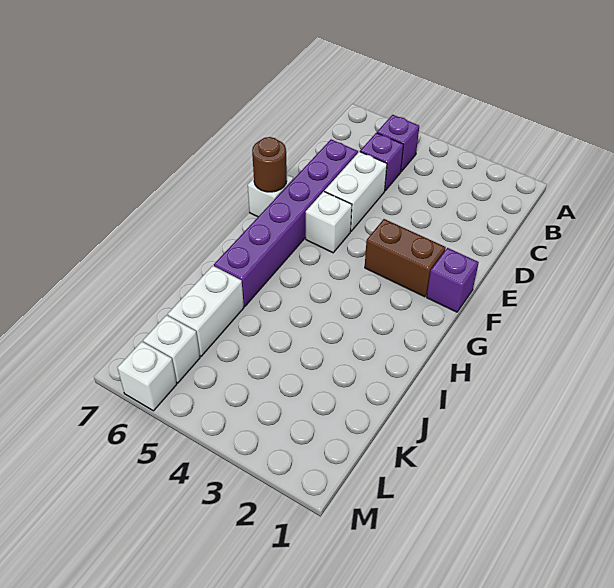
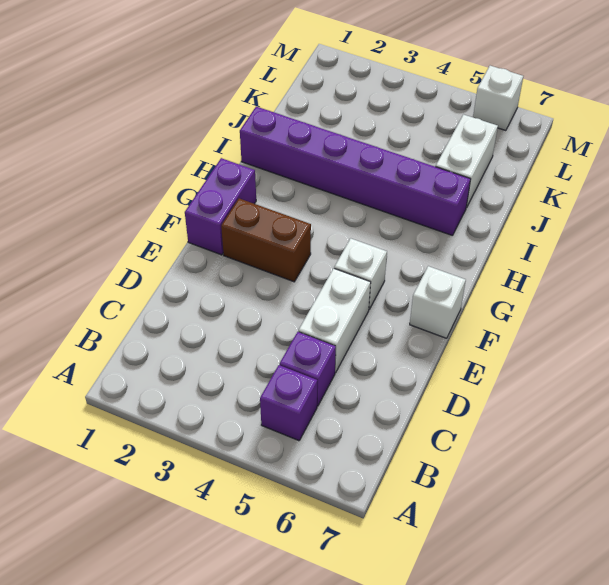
purple brick D6:I6 level 1 -> purple brick I1:I6 level 1
purple brick F1 level 1 -> purple brick F1:G1 level 1
brown round brick F7 level 2 -> none
white brick L6 level 1 -> none

